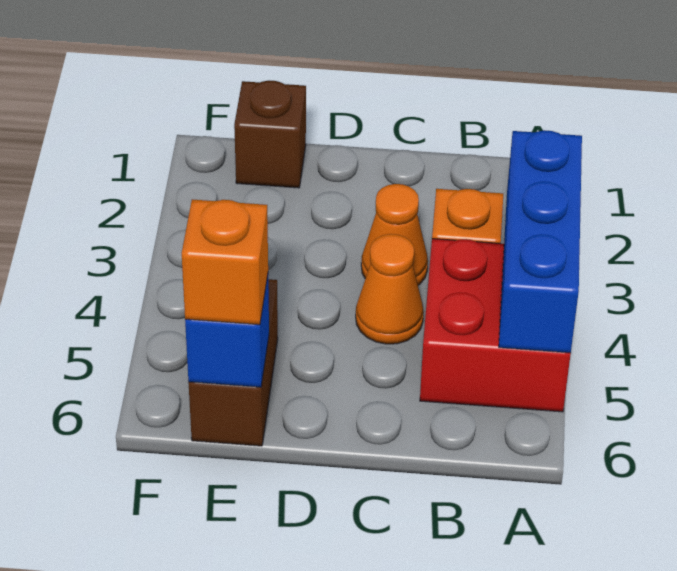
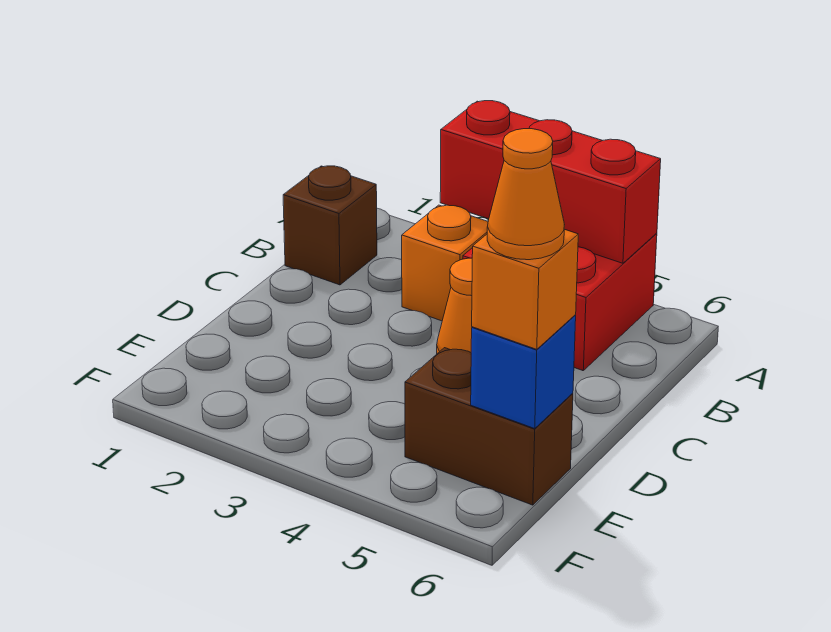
blue brick A3:A5 level 2 -> red brick A3:A5 level 2
orange cone C3 level 1 -> orange cone E6 level 4
brown brick E1 level 1 -> brown brick B1 level 1

